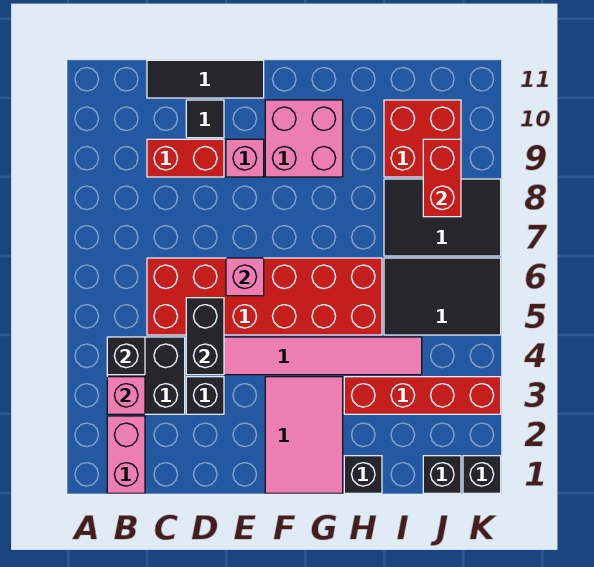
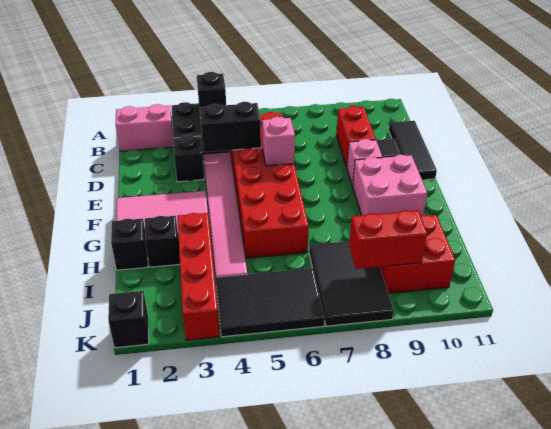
pink brick B3 level 2 -> none
black tile I5:K6 level 1 -> black tile J4:K6 level 1
black brick J1 level 1 -> black brick H2 level 1

